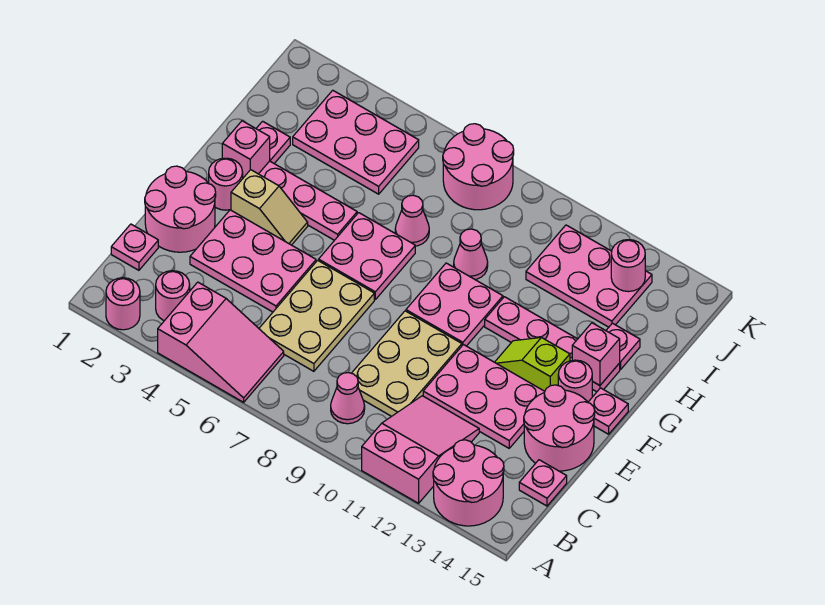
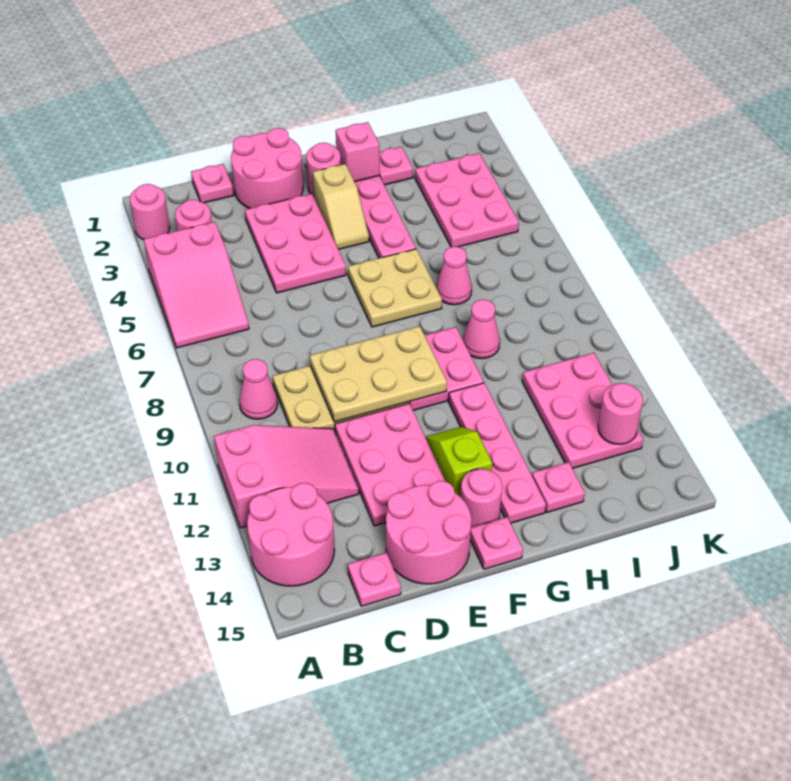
tan plate C6:E7 level 1 -> tan plate D9:F10 level 2
pink plate F6:G7 level 1 -> tan plate F6:G7 level 1
pink brick G14 level 2 -> none
pink round brick J7:K8 level 1 -> none

